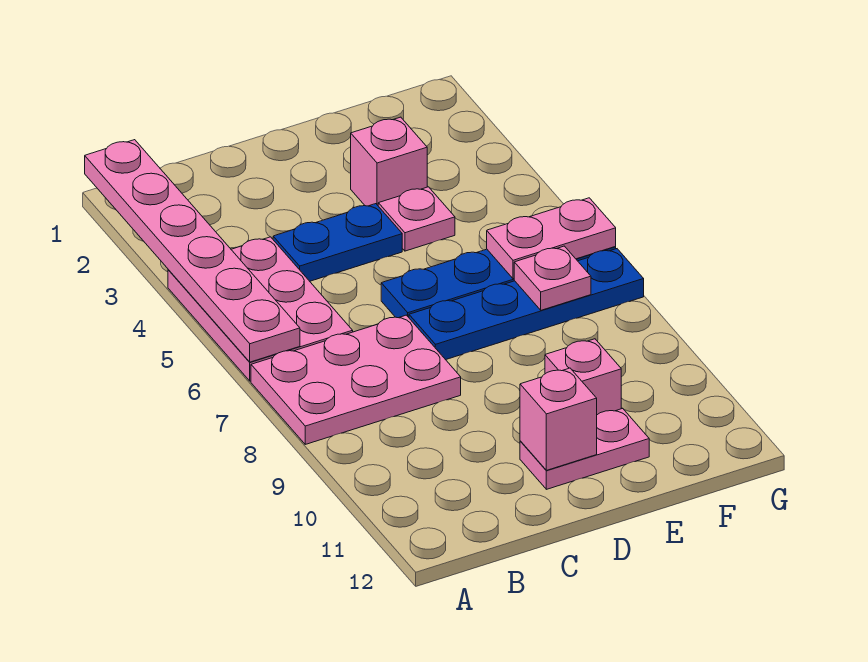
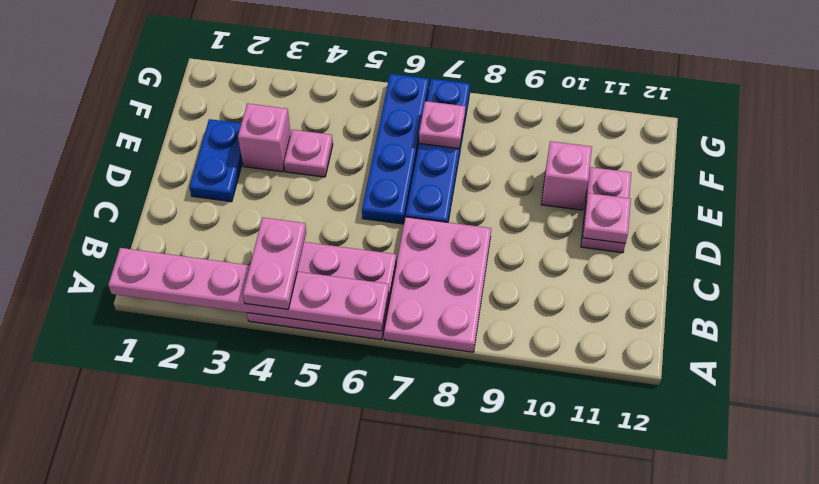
blue plate C4:D4 level 1 -> blue plate D2:E2 level 1
pink brick D11 level 2 -> pink plate D11 level 2
pink plate F6:G6 level 2 -> pink plate A4:B4 level 3

